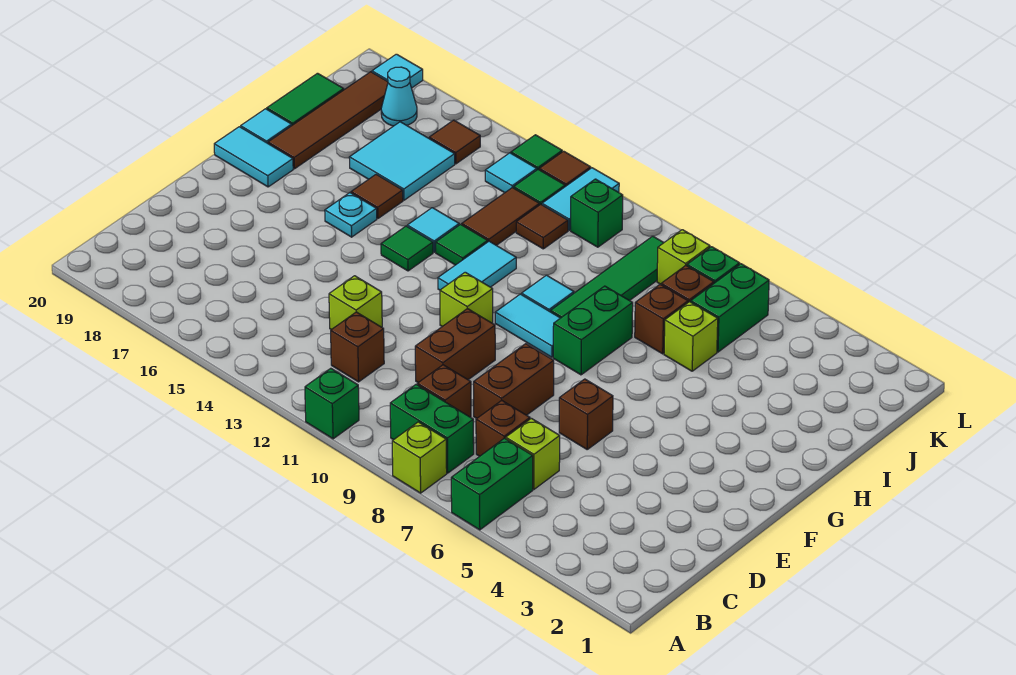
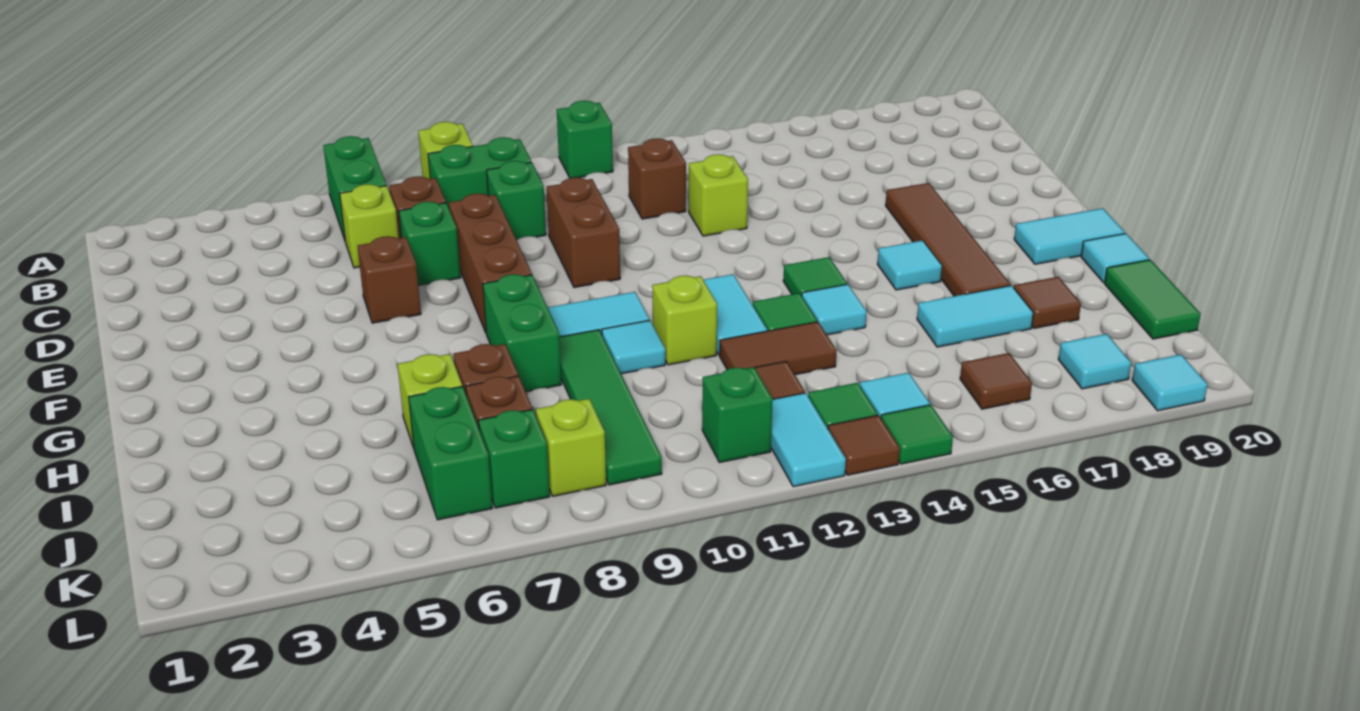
brown brick C9 level 1 -> green brick C9 level 1
none -> green brick D7 level 1
brown brick D8:E8 level 1 -> brown brick D8:F8 level 1
lime brick F11 level 1 -> lime brick H11 level 1
cyan plate G16 level 1 -> cyan tile G16 level 1
brown tile H16 level 1 -> brown tile I18 level 1
brown tile H19:K19 level 1 -> brown tile E17:H17 level 1
brown tile I13:J13 level 1 -> brown tile I12:I13 level 1
cyan tile I16:J17 level 1 -> cyan tile I16:I17 level 1
cyan cone K18 level 1 -> cyan tile K18 level 1

